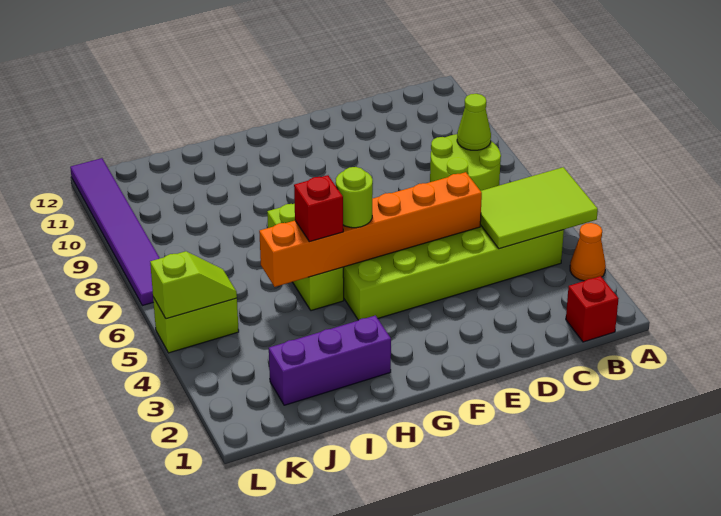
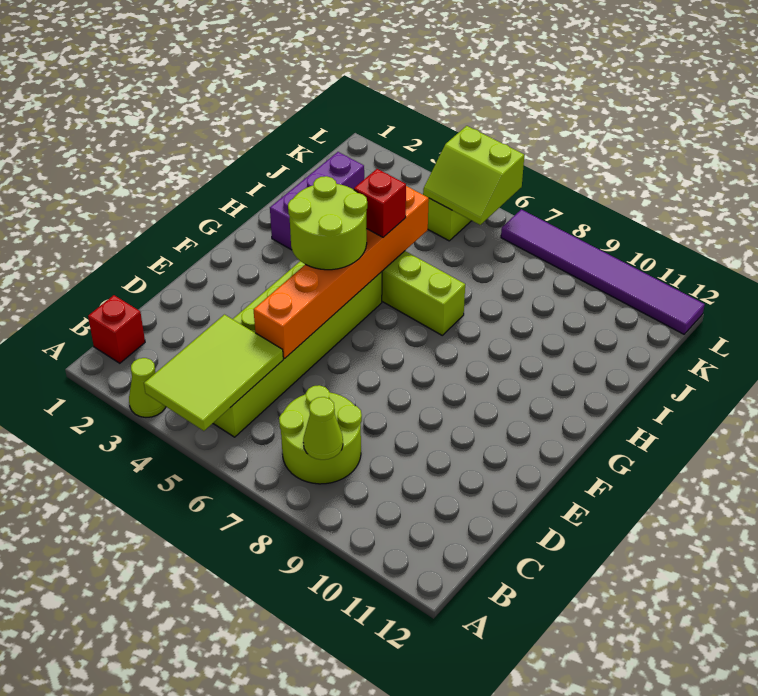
orange cone A3 level 1 -> lime cone A3 level 1
lime round brick G5 level 3 -> lime round brick F4:G5 level 3
lime slope K5:L5 level 2 top L -> lime slope K5:L6 level 2 top L

